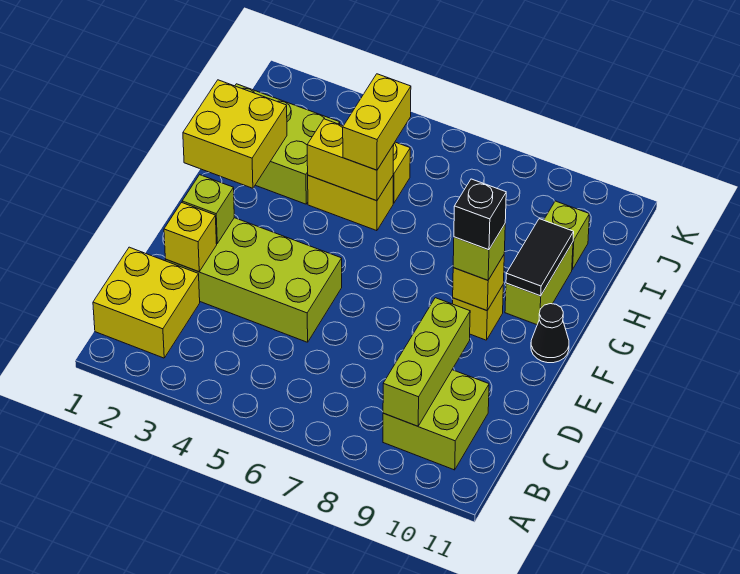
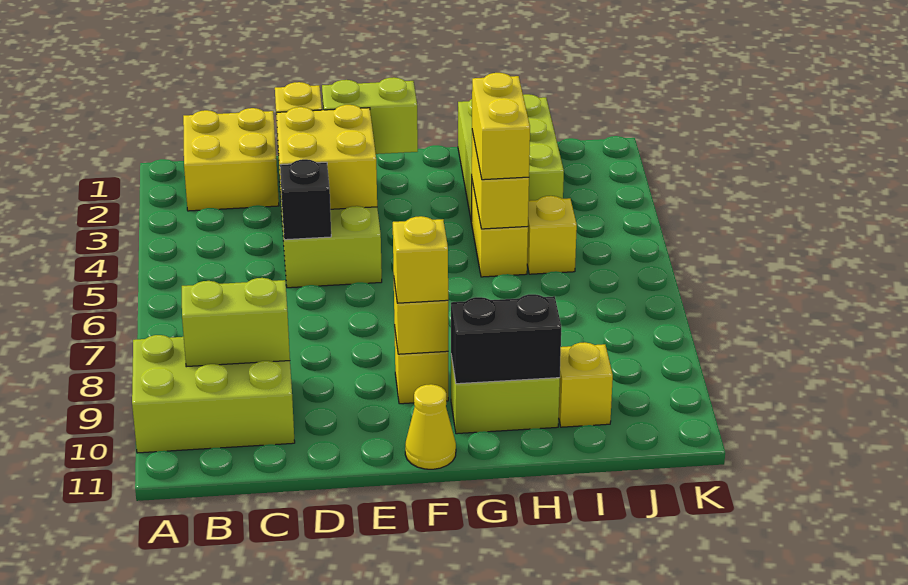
lime brick B9:C10 level 1 -> lime brick A9:C10 level 1
lime brick B9:D9 level 2 -> lime brick B9:C9 level 2
lime brick E2 level 2 -> lime brick E2:F2 level 2
lime brick F9 level 3 -> yellow brick F9 level 3
black brick F9 level 4 -> black brick D5 level 2
black cone F11 level 1 -> yellow cone F11 level 1
yellow brick G1:H2 level 2 -> yellow brick D3:E4 level 2
black tile G10:H10 level 2 -> black brick G10:H10 level 2
yellow brick H5:I5 level 3 -> yellow brick H4:H5 level 3
lime brick I10 level 1 -> yellow brick I10 level 1

